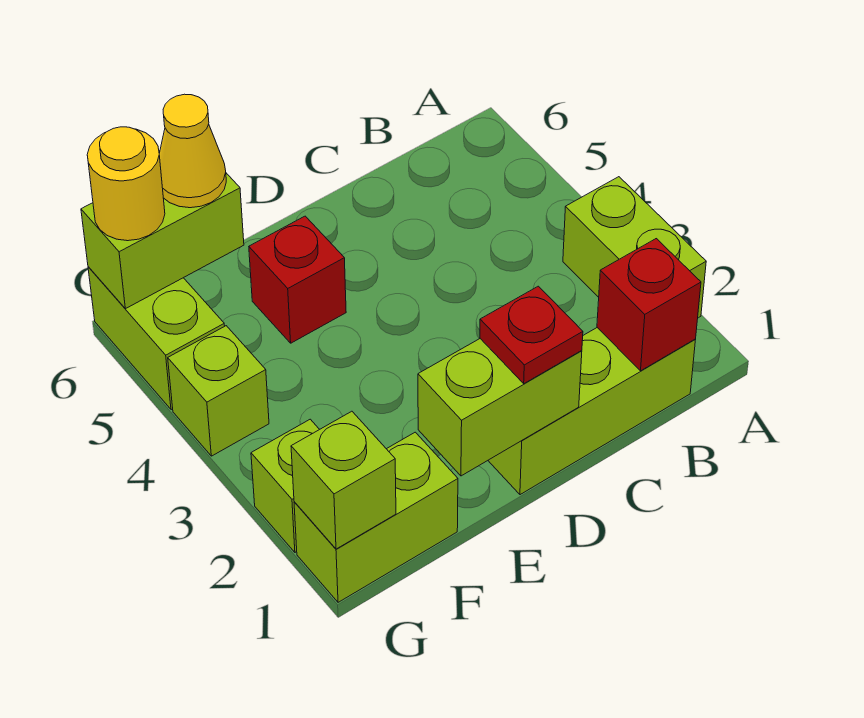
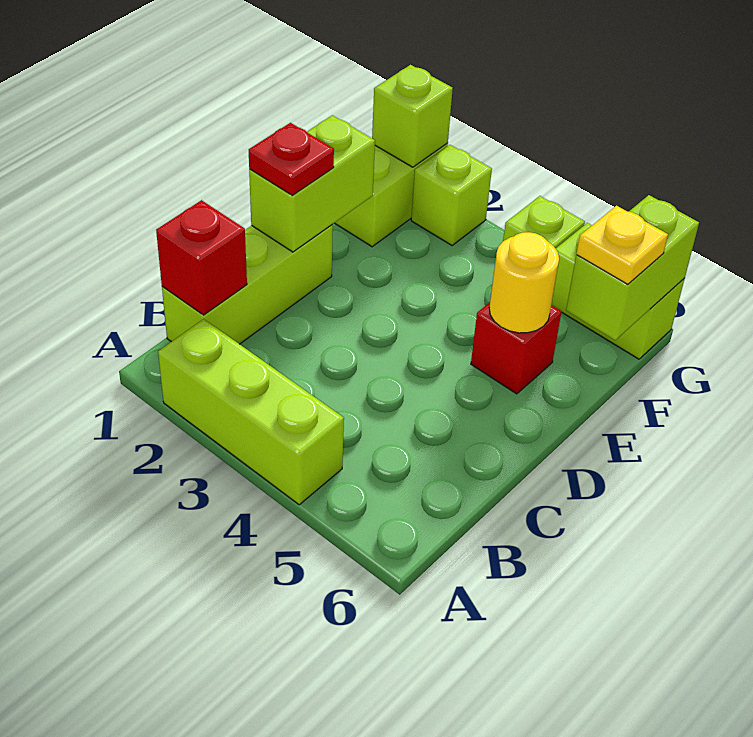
lime brick A2:A3 level 1 -> lime brick A2:A4 level 1
yellow cone F6 level 3 -> yellow plate F6 level 3
yellow round brick G6 level 3 -> yellow round brick E5 level 2

